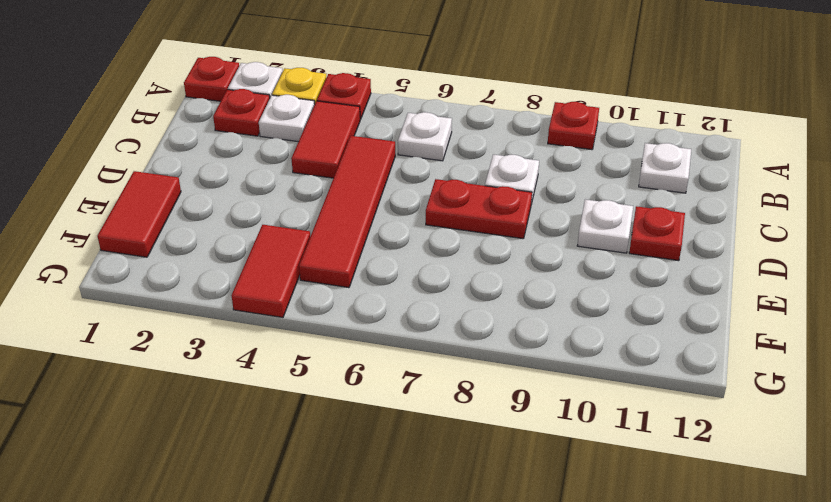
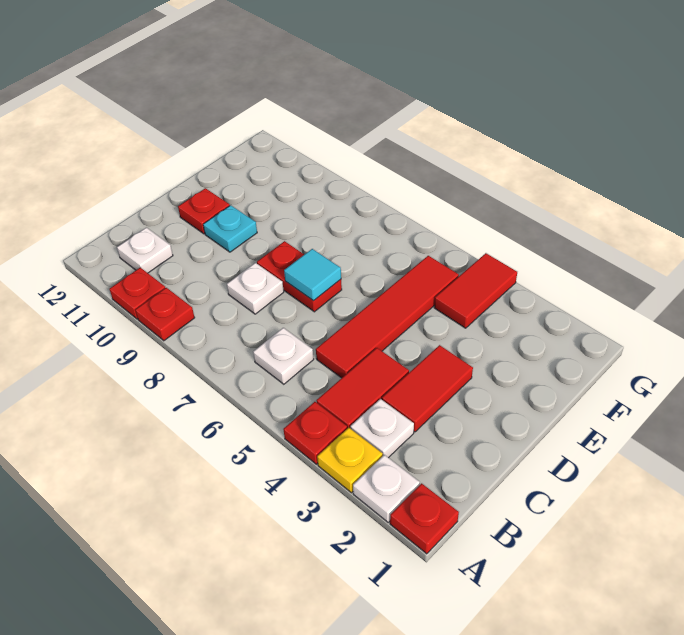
red plate B2 level 1 -> red plate A10 level 1
none -> cyan tile D7 level 2
white plate D10 level 1 -> cyan plate D10 level 1
red tile E1:F1 level 1 -> red tile C3:D3 level 1

